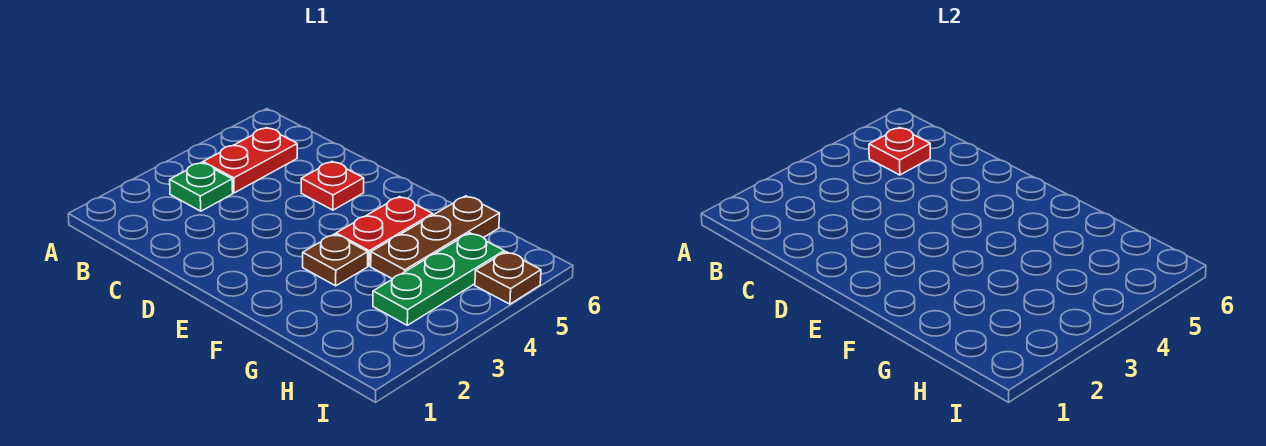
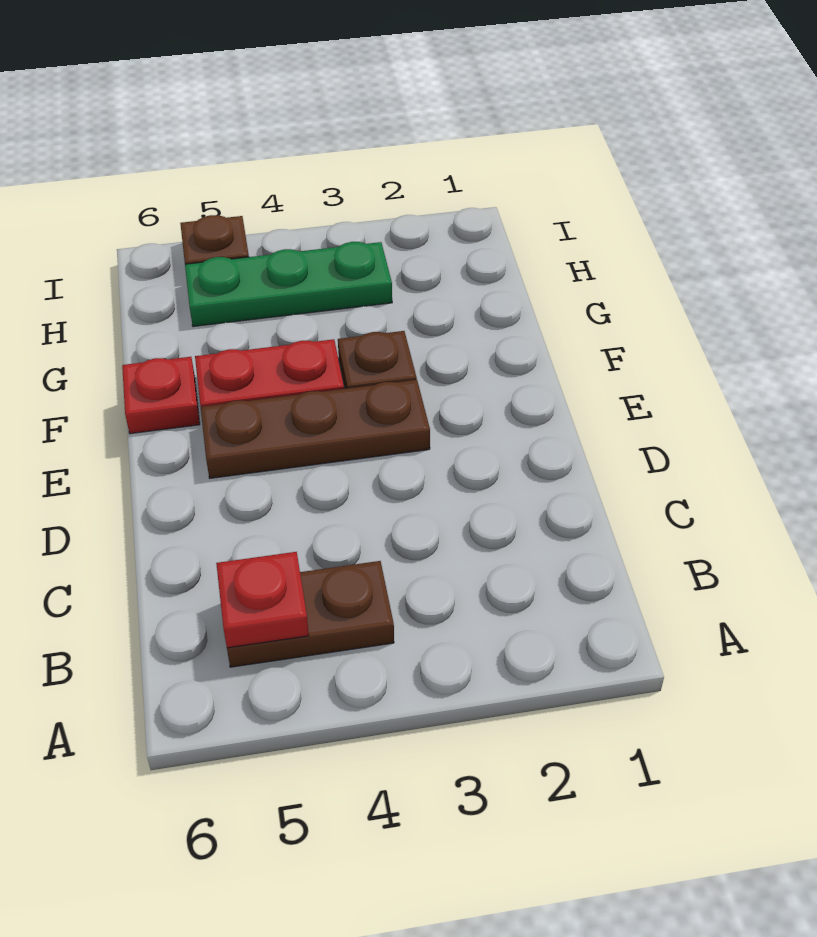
green plate B3 level 1 -> none
red plate B4:B5 level 1 -> brown plate B4:B5 level 1
red plate D5 level 1 -> red plate F6 level 1
brown plate G4:G6 level 1 -> brown plate E3:E5 level 1

